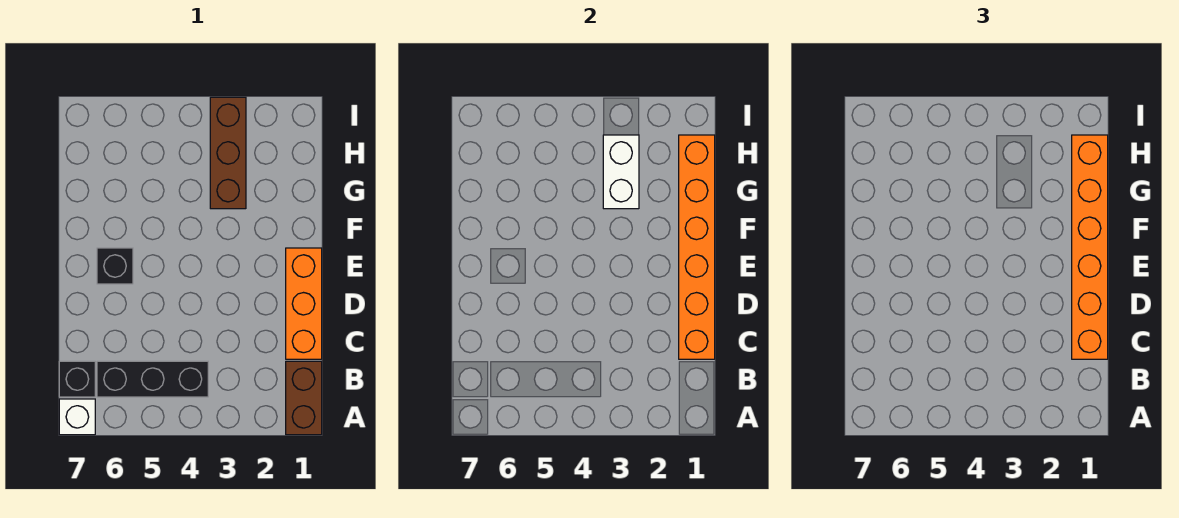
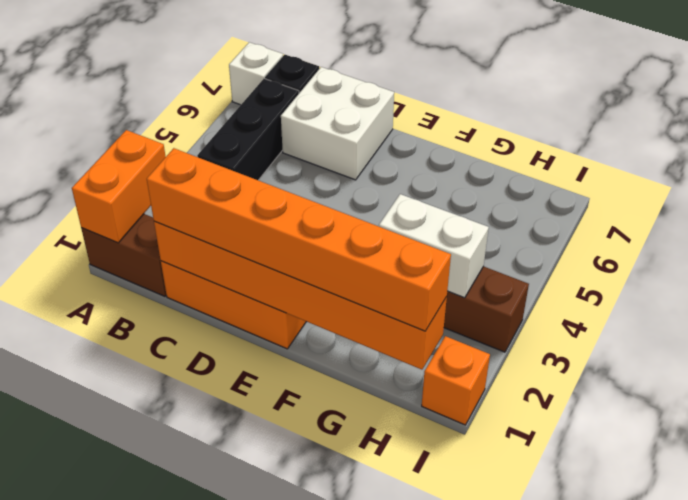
none -> orange brick A1:A2 level 2
none -> white brick C6:D7 level 1
black brick E6 level 1 -> none
none -> orange brick I1 level 1

